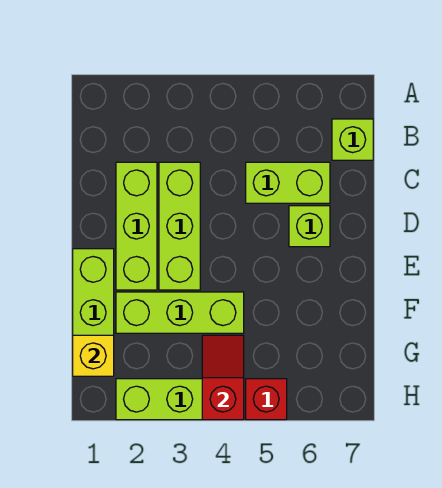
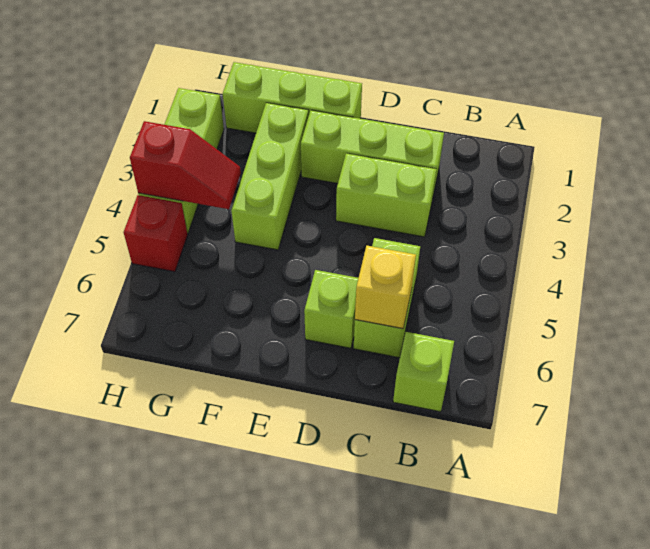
lime brick C3:E3 level 1 -> lime brick C3:D3 level 1
yellow brick G1 level 2 -> yellow brick C6 level 2

